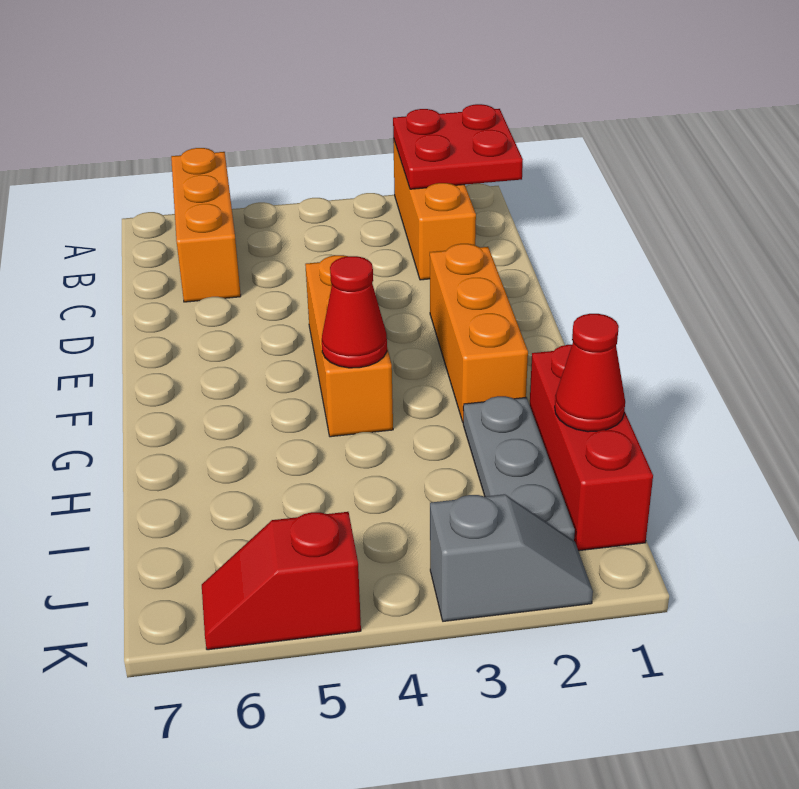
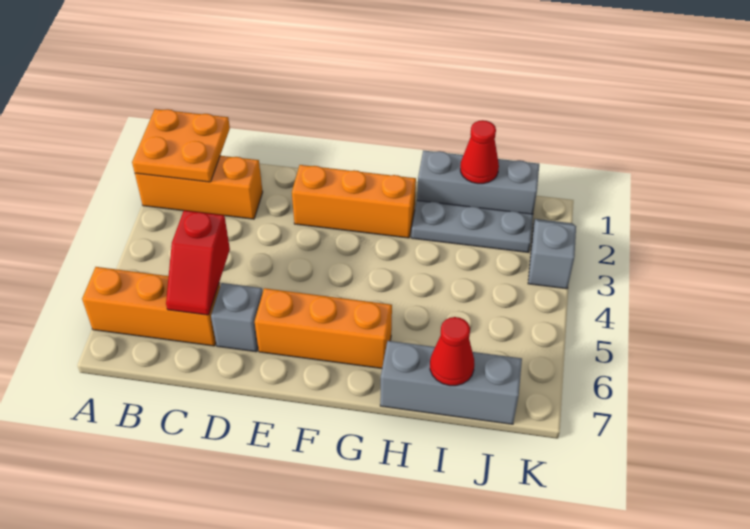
red plate A1:B2 level 2 -> orange plate A1:B2 level 2
none -> grey brick D6 level 1
orange brick E4:G4 level 1 -> orange brick E6:G6 level 1
red cone G4 level 2 -> red cone I7 level 2
red brick H1:J1 level 1 -> grey brick H1:J1 level 1
none -> grey brick H7:J7 level 1
red slope K5:K6 level 1 top 5 -> red slope C5:C6 level 2 top 5

